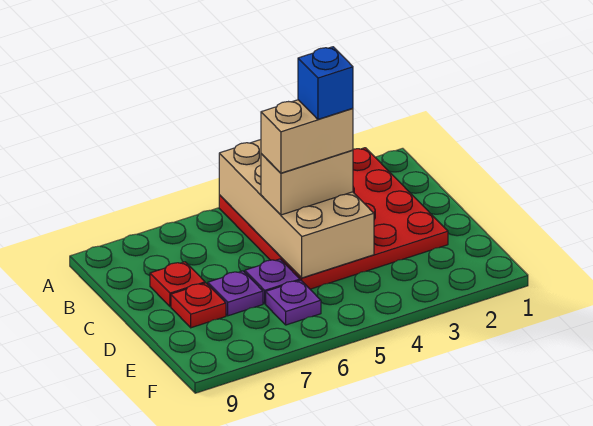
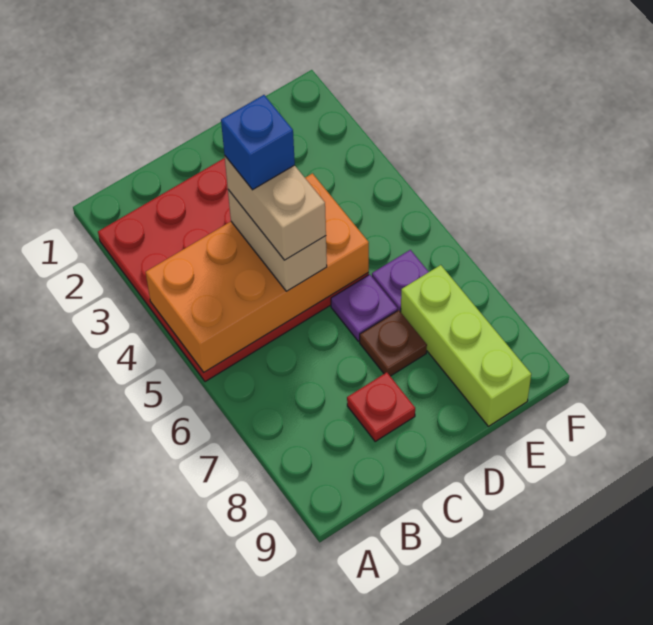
tan brick A4:D5 level 2 -> orange brick A4:D5 level 2
purple plate D7 level 1 -> brown plate D7 level 1
red plate D8 level 1 -> none
none -> lime brick E7:E9 level 1

